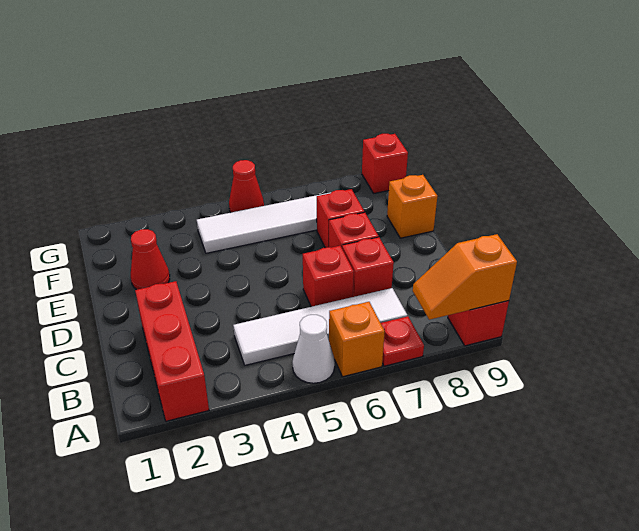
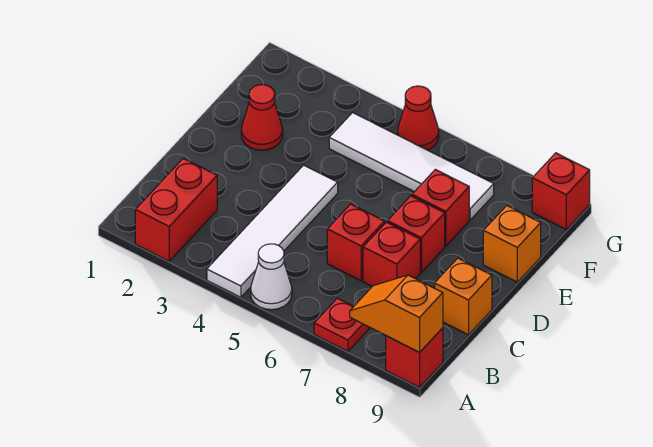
red brick A2:C2 level 1 -> red brick A2:B2 level 1
orange brick A6 level 1 -> orange brick C9 level 1
white tile B4:B7 level 1 -> white tile A4:D4 level 1

